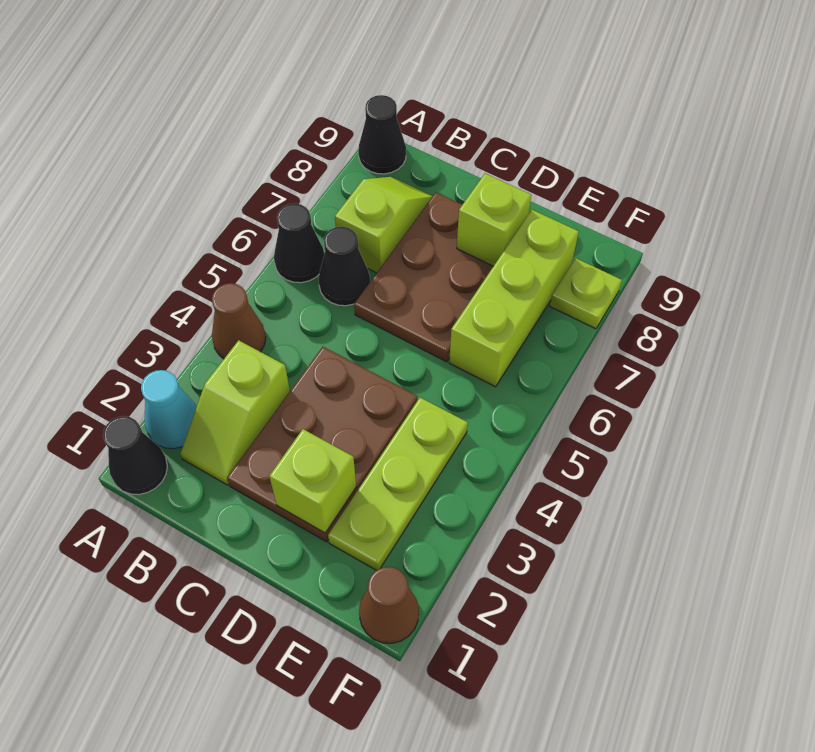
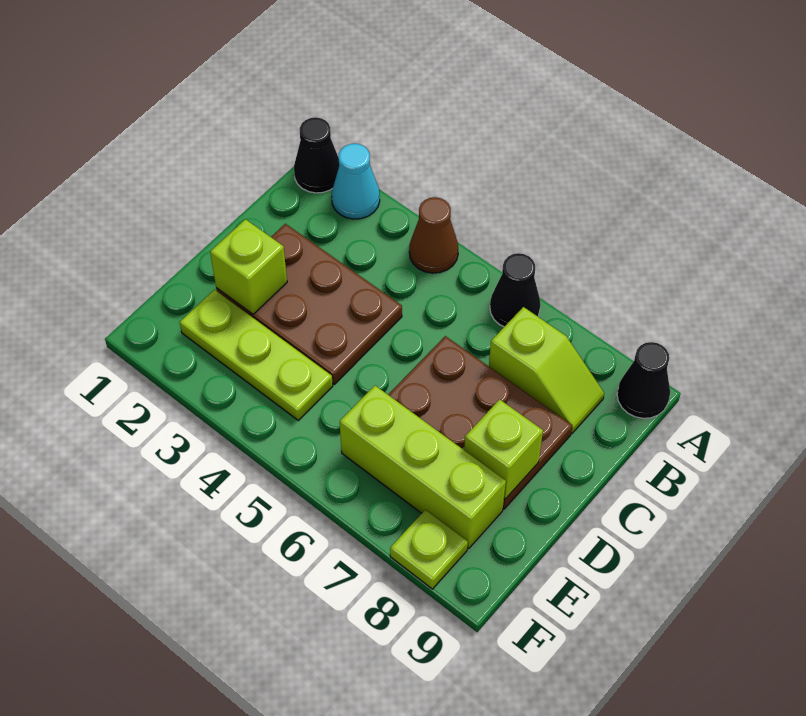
lime slope B2:B3 level 1 top 3 -> none
black cone B6 level 1 -> none
brown cone F1 level 1 -> none

